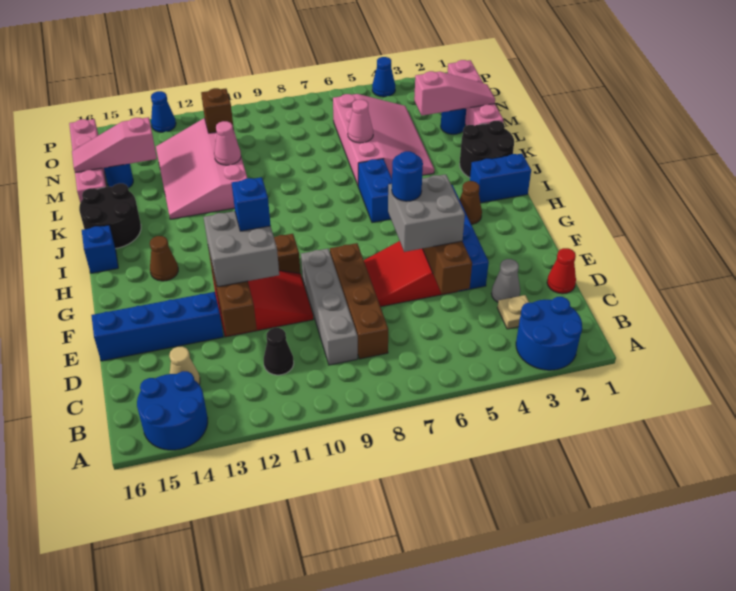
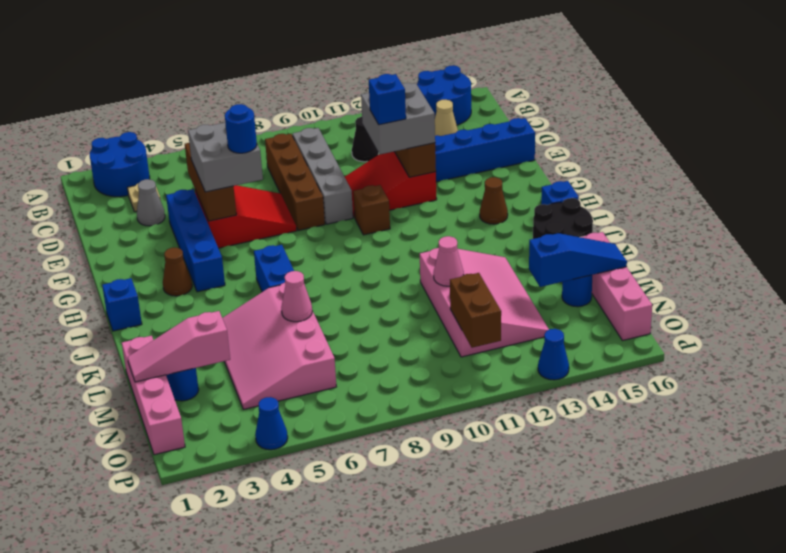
red cone D1 level 1 -> none
blue brick I1:I2 level 1 -> blue brick I1 level 1
black round brick J1:K2 level 1 -> none
pink slope M14:M16 level 2 top 14 -> blue slope M14:M16 level 2 top 14
brown brick N11 level 2 -> brown brick N11:O11 level 2

